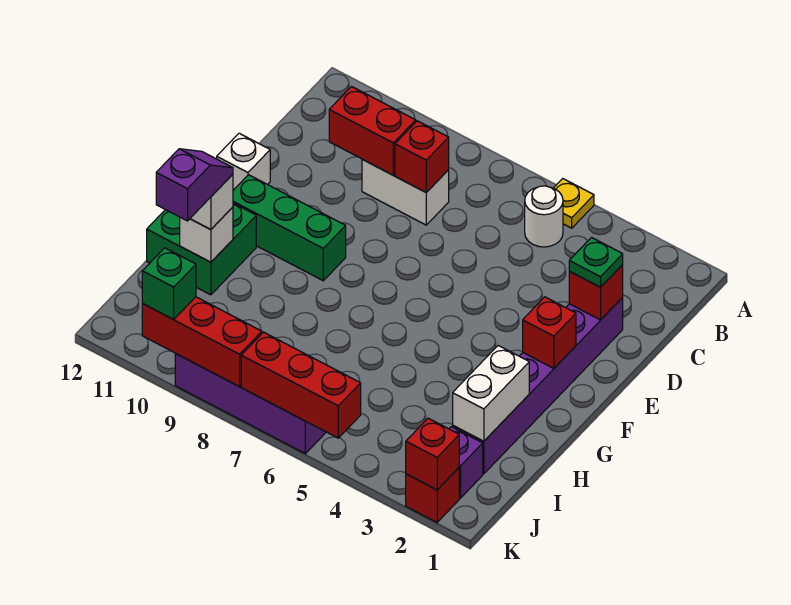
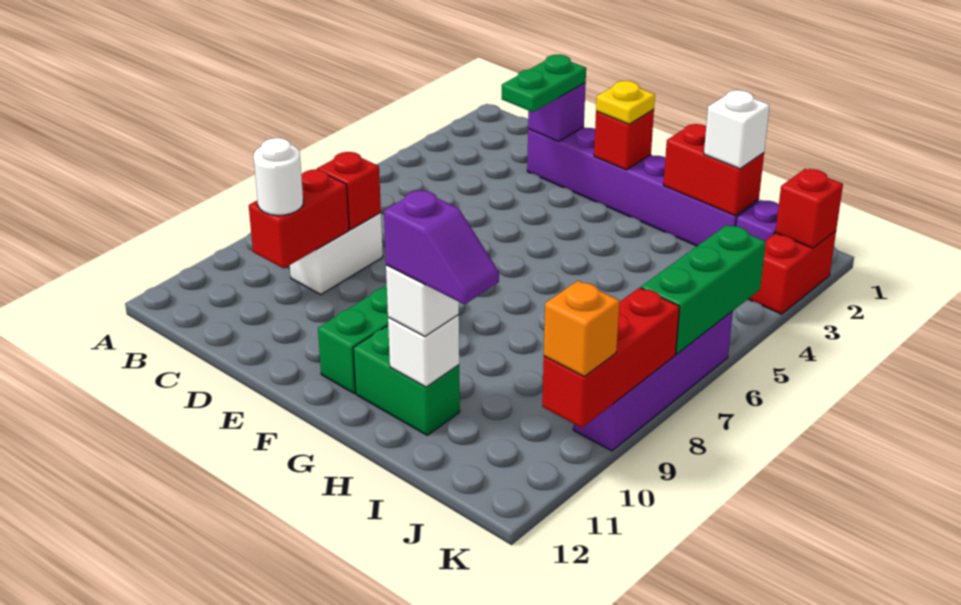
yellow plate A5 level 1 -> yellow plate F2 level 3
white round brick B5 level 1 -> white round brick C10 level 3
red brick D2 level 2 -> purple brick D2 level 2
green plate D2 level 3 -> green plate D2:D3 level 3
white brick E12 level 1 -> white brick I2 level 3
green brick G11:H12 level 1 -> green brick G11:H11 level 1
white brick H2:I2 level 2 -> red brick H2:I2 level 2
purple slope H11:I11 level 4 top I -> purple slope H11:I11 level 4 top H
red brick K2 level 1 -> red brick K2:K3 level 1
red brick K5:K7 level 2 -> green brick K5:K7 level 2
green brick K10 level 3 -> orange brick K10 level 3

